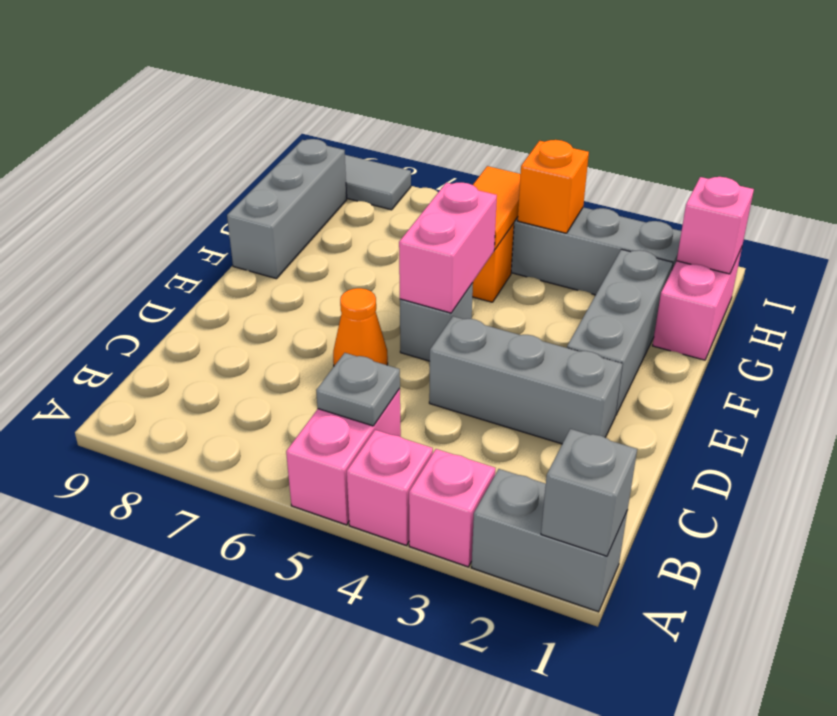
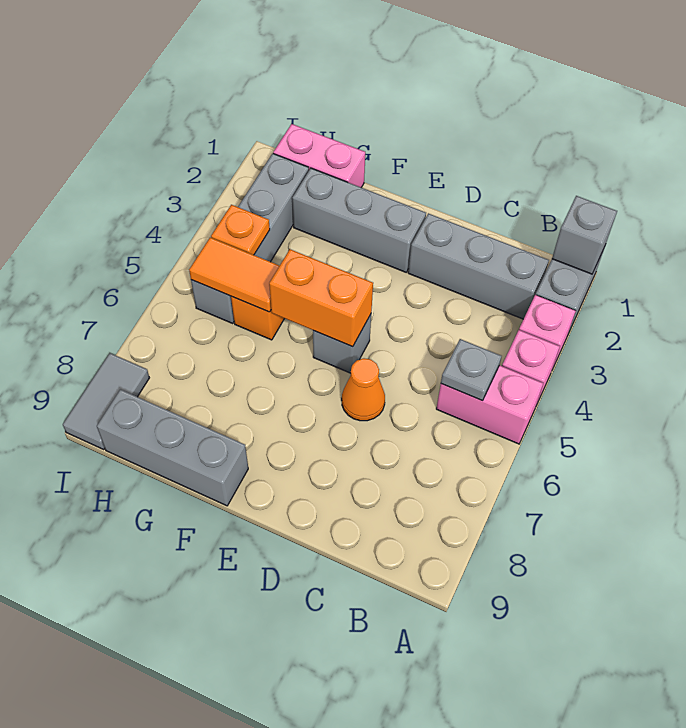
grey brick D2:D4 level 1 -> grey brick B2:D2 level 1
pink brick E5:F5 level 2 -> orange brick E5:F5 level 2
pink brick H1 level 2 -> none
orange brick H4 level 2 -> orange plate H4 level 2

